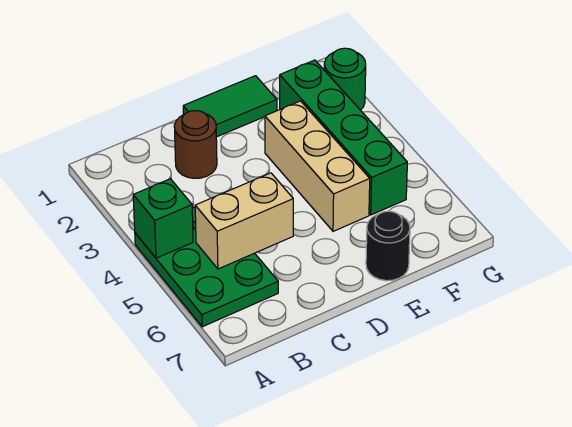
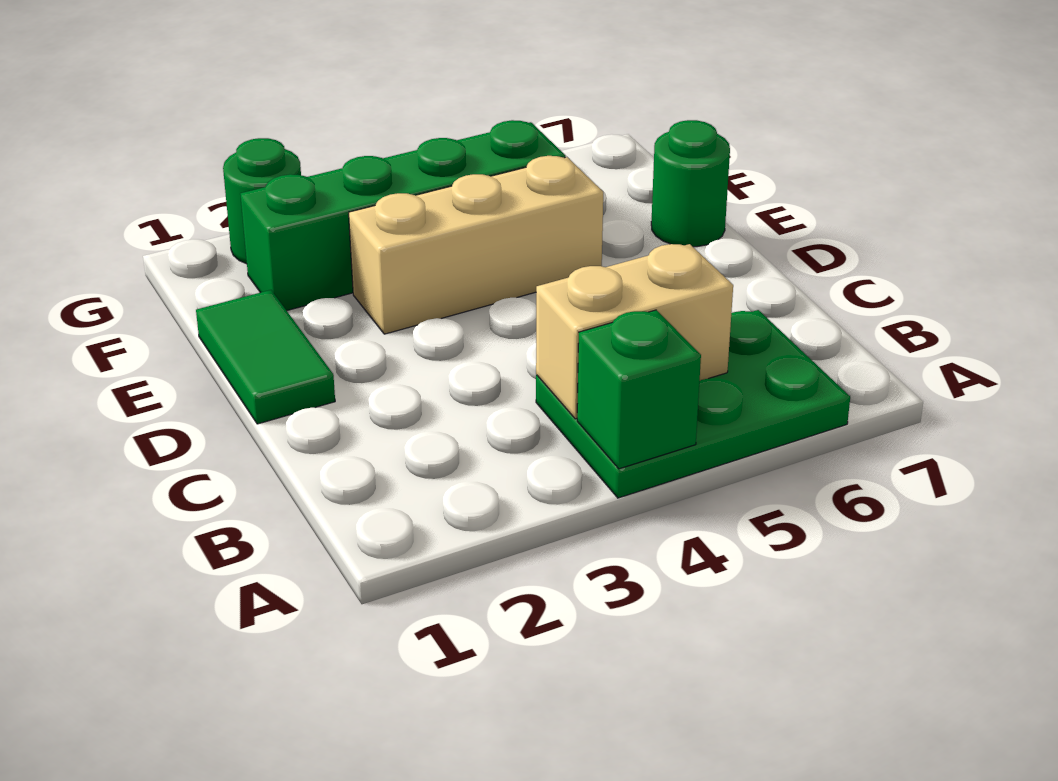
tan brick B5:C5 level 2 -> tan brick B4:B5 level 2
brown round brick C2 level 1 -> none
black round brick E7 level 1 -> green round brick E7 level 1

